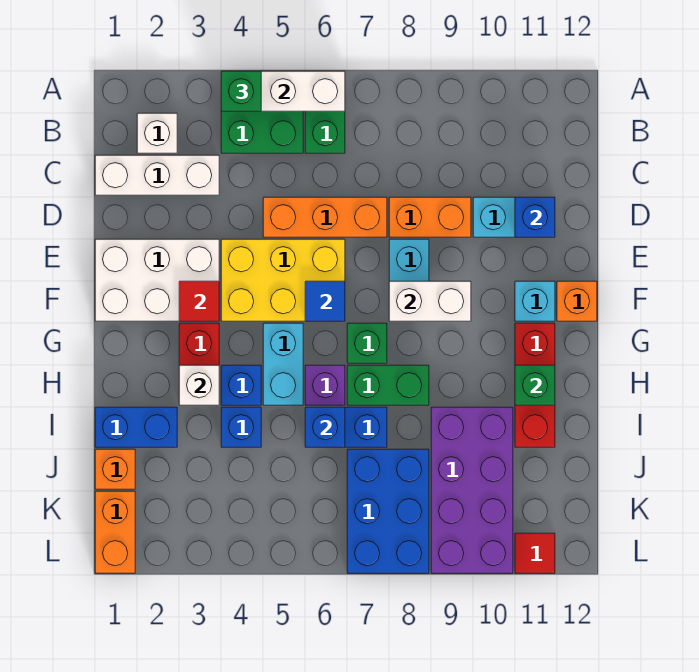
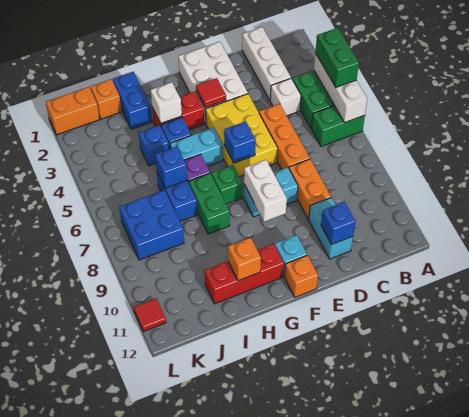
green brick A4 level 3 -> green brick A4:A5 level 3
white brick B2 level 1 -> white brick C4 level 1
blue tile F6 level 2 -> blue brick F6 level 2
green brick H11 level 2 -> orange brick H11 level 2
purple brick I9:L10 level 1 -> none
blue brick J7:L8 level 1 -> blue brick J7:K8 level 1

